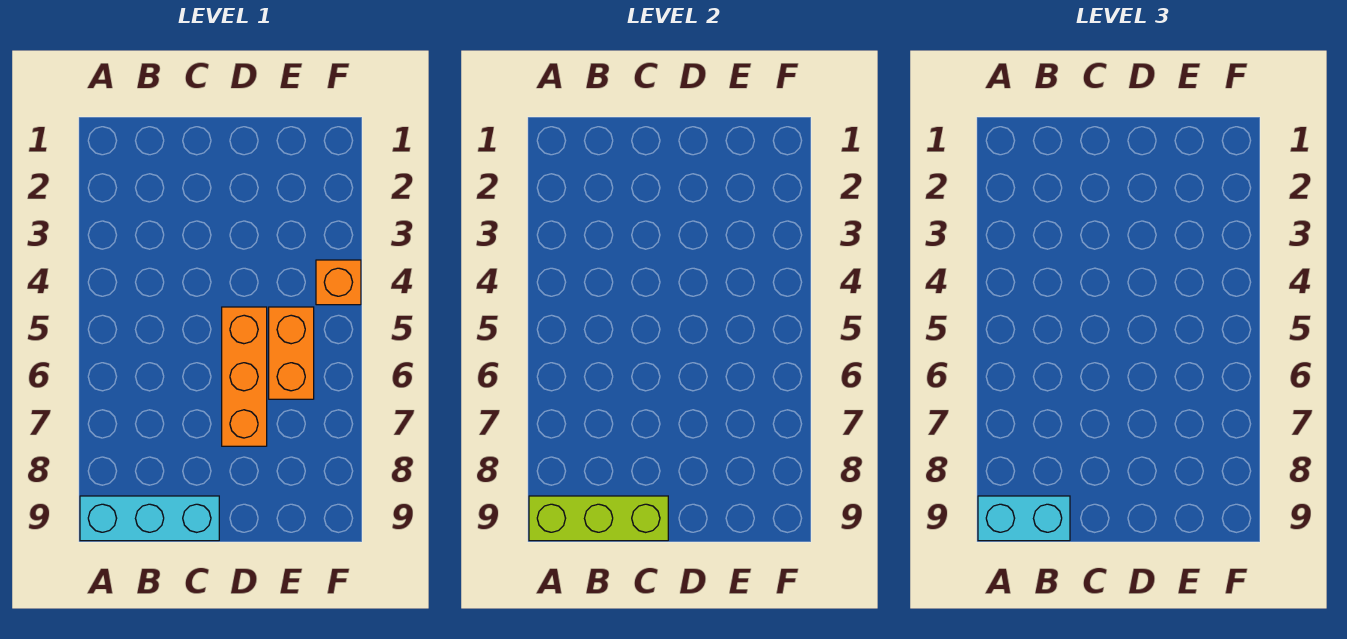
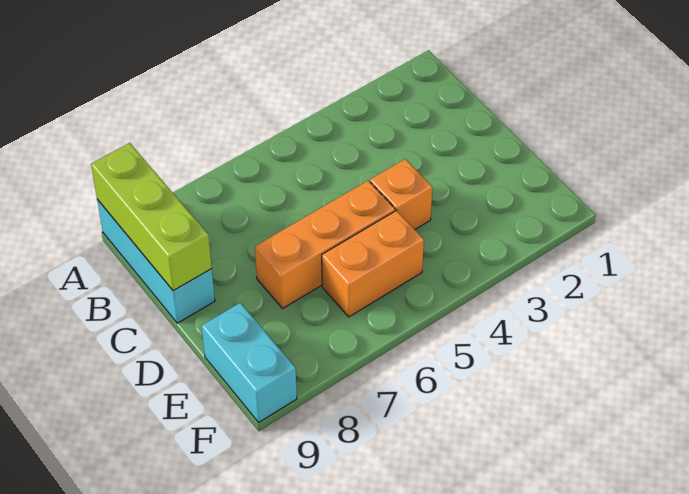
cyan brick A9:B9 level 3 -> cyan brick E9:F9 level 1
orange brick F4 level 1 -> orange brick D4 level 1

